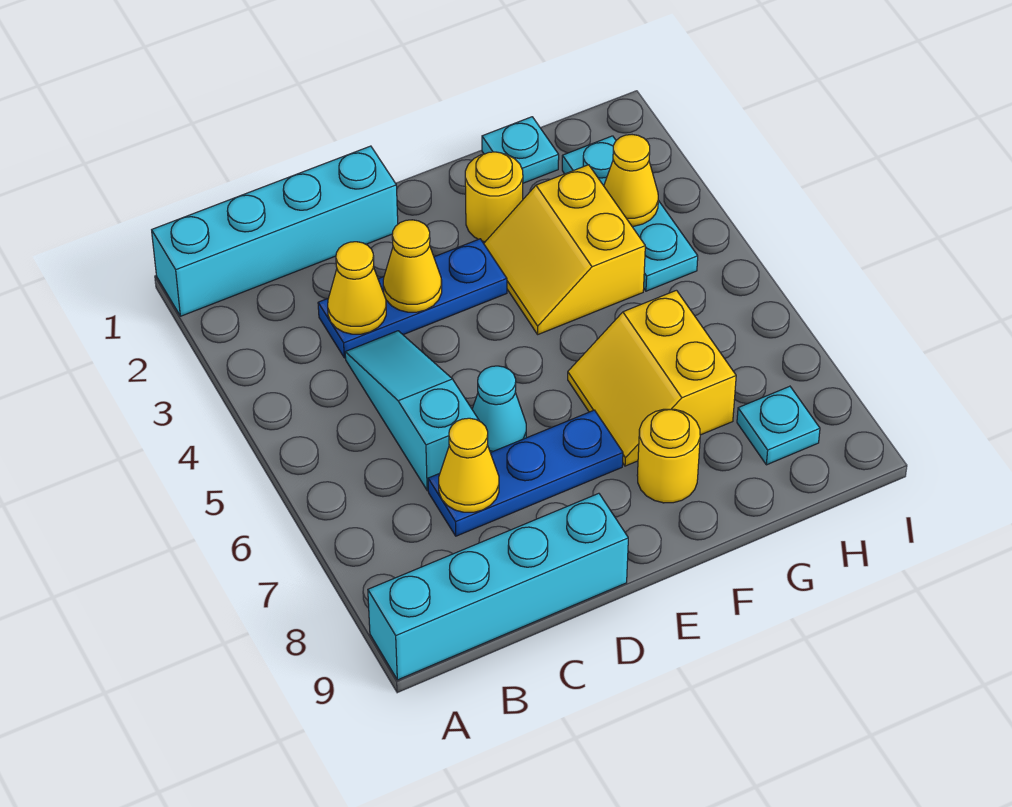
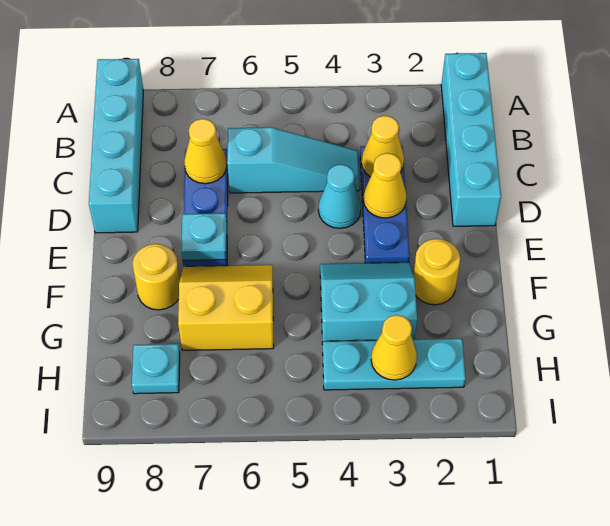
cyan cone D6 level 1 -> cyan cone D4 level 1
yellow slope F3:G4 level 1 top G -> cyan slope F3:G4 level 1 top G
cyan plate G1 level 1 -> cyan plate E7 level 2

